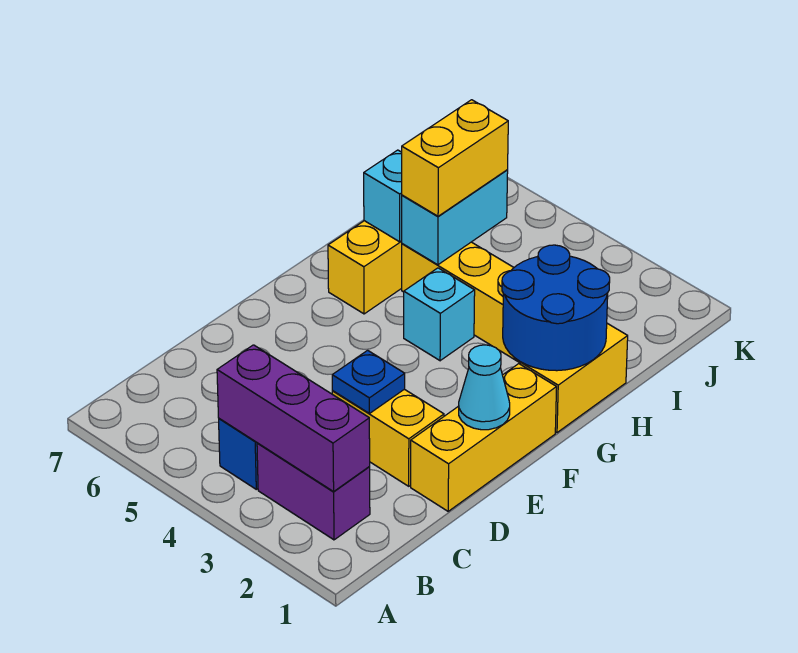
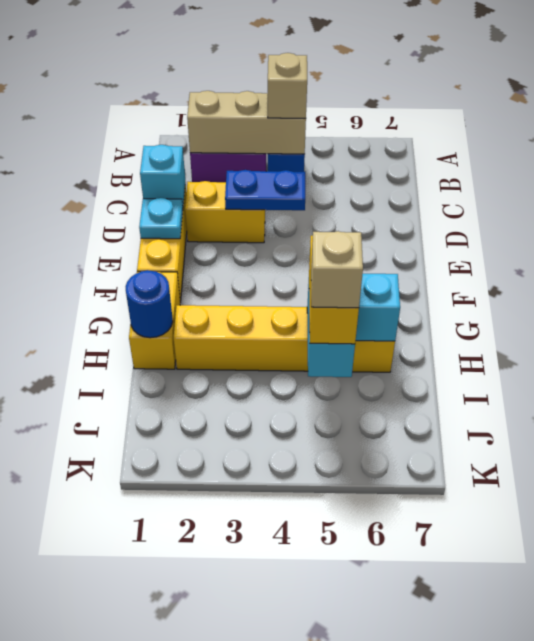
purple brick B2:B4 level 2 -> tan brick B2:B4 level 2
none -> tan brick B4 level 3
blue plate D3 level 2 -> blue plate D3:D4 level 2
cyan cone E1 level 2 -> cyan plate E1 level 2
blue round brick G1:H2 level 2 -> blue round brick H1 level 2
cyan brick G4 level 1 -> cyan brick D1 level 2
none -> tan brick I5 level 4

